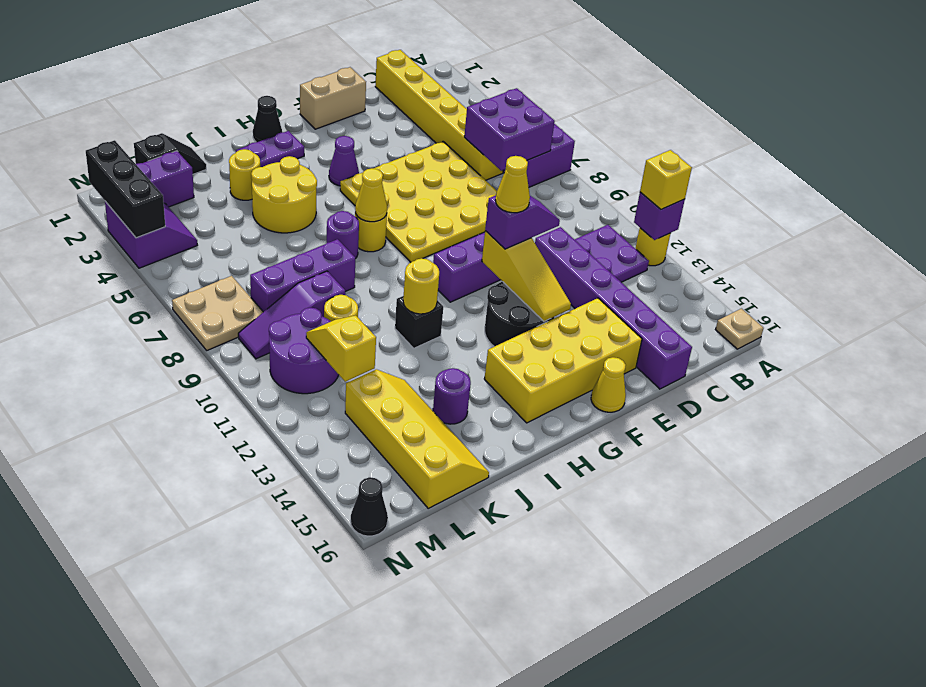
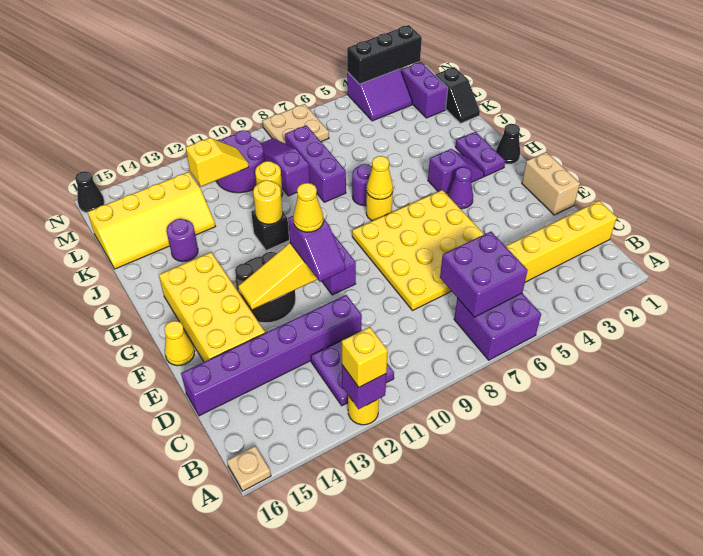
none -> purple slope H3:H4 level 1 top 4
yellow round brick I4:J5 level 1 -> none
yellow round brick J3 level 1 -> none

